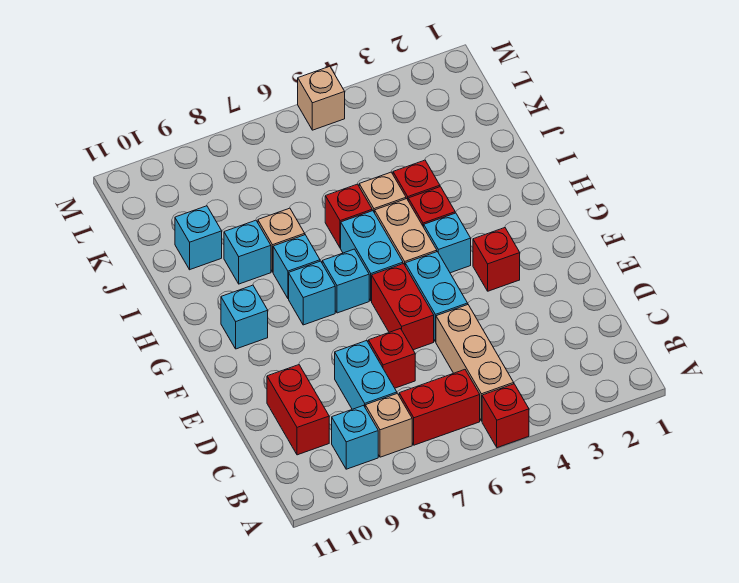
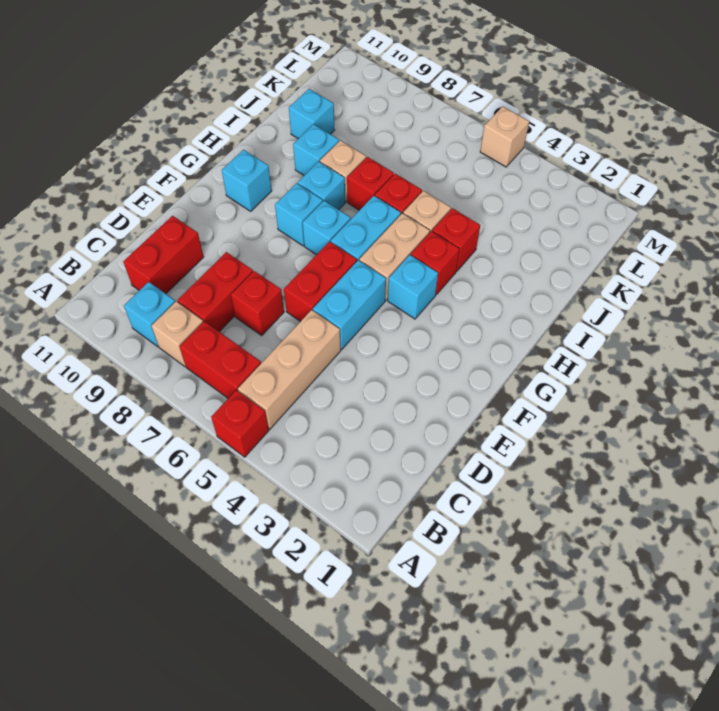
cyan brick C8:D8 level 1 -> red brick C8:D8 level 1
red brick F3 level 1 -> red brick I7 level 1

